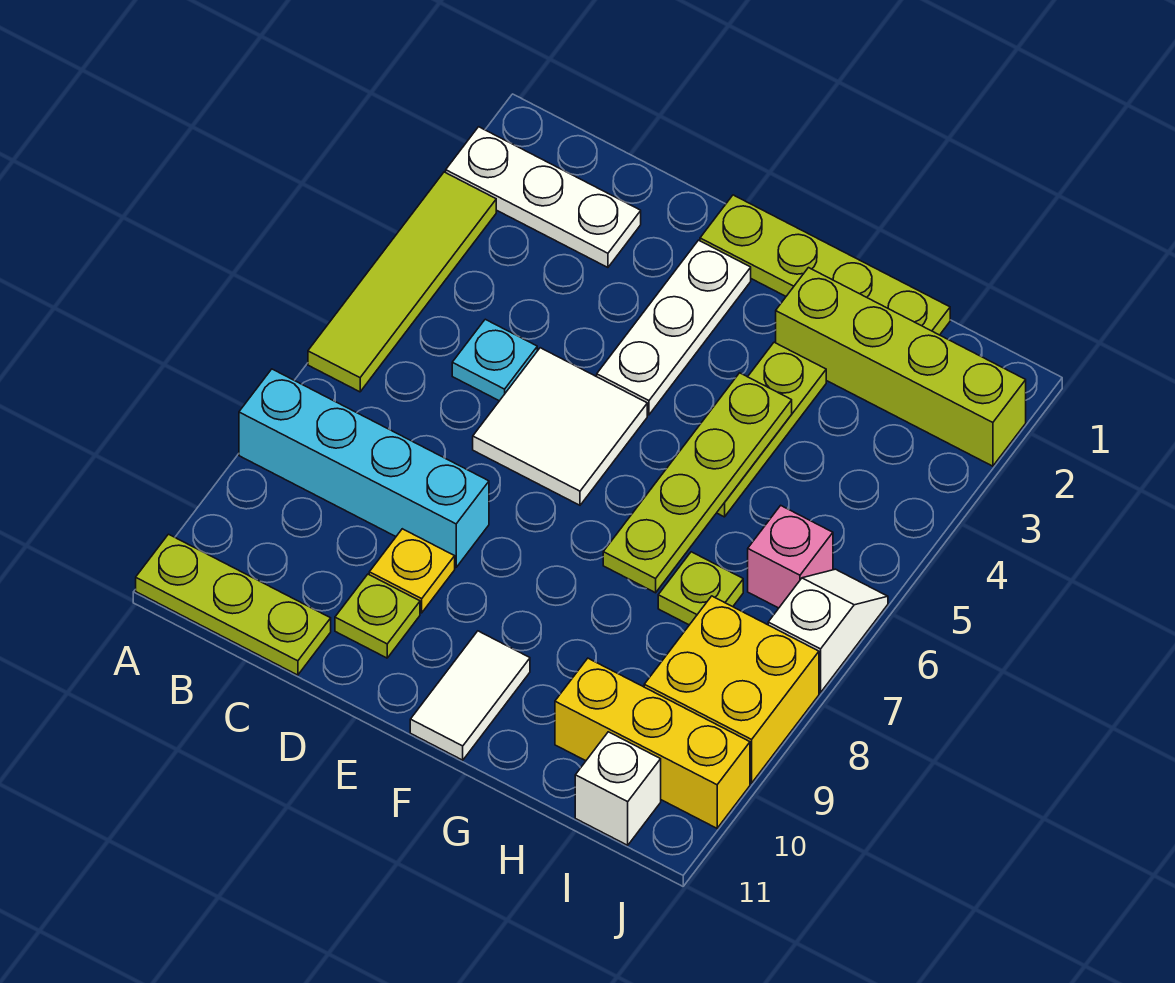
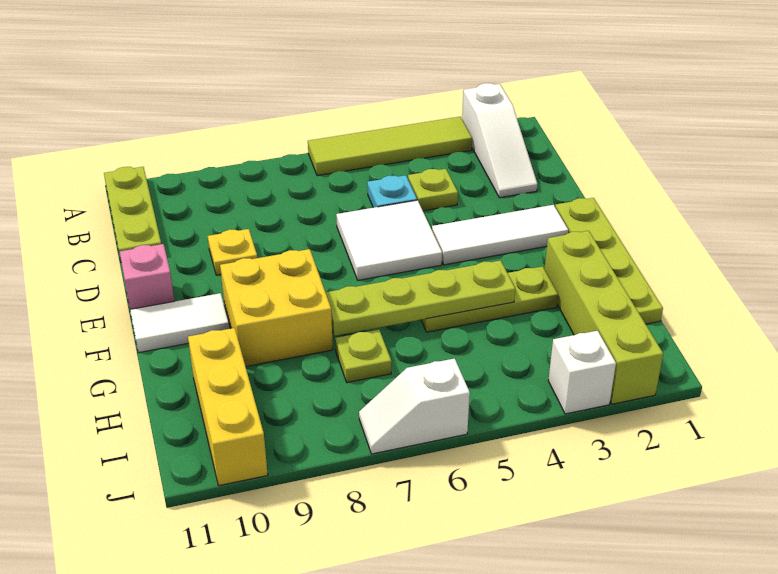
white plate A2:C2 level 1 -> white slope A2:C2 level 1 top A
cyan brick A8:D8 level 1 -> none
lime plate D10 level 1 -> lime plate C4 level 1
white plate E2:E4 level 1 -> white tile E2:E4 level 1
pink brick I6 level 1 -> pink brick E11 level 1
yellow brick I8:J9 level 1 -> yellow brick F8:G9 level 1
white brick I11 level 1 -> white brick J3 level 1
white slope J6:J7 level 1 top 7 -> white slope J6:J7 level 1 top 6

